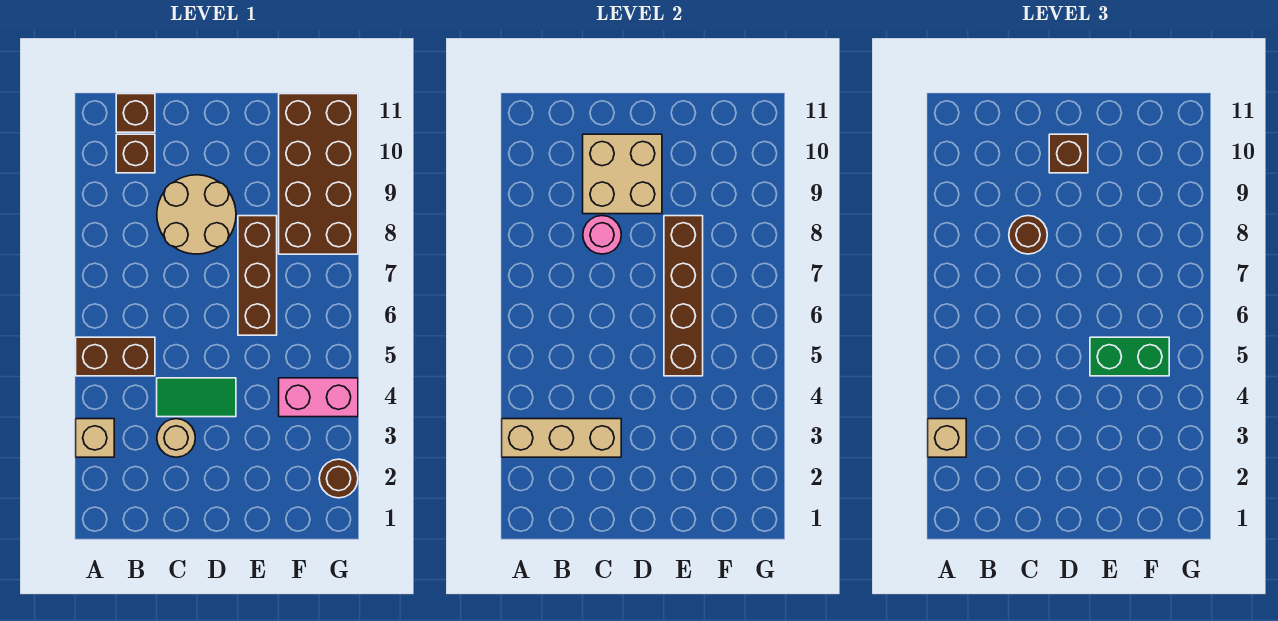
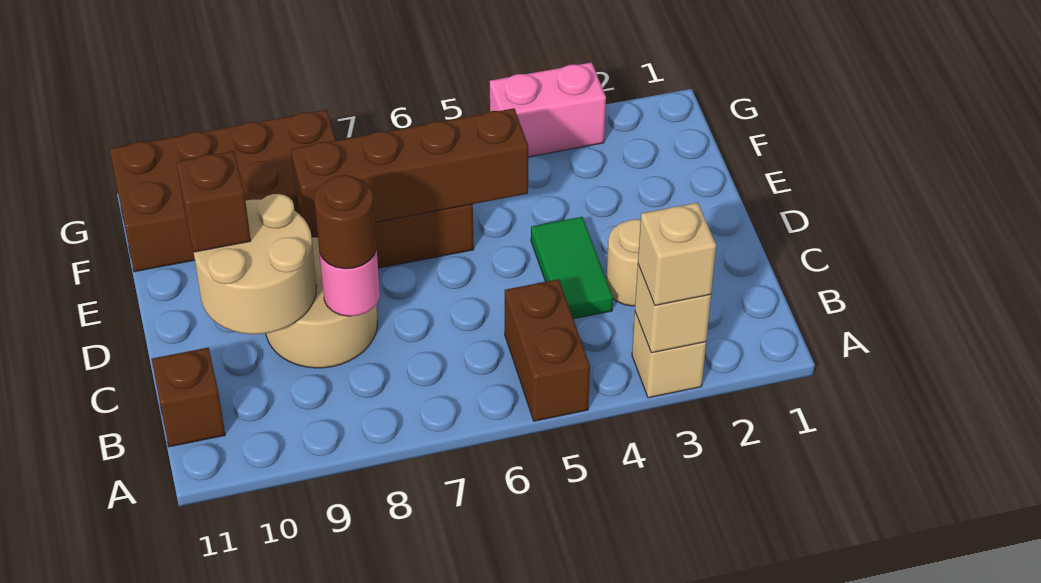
tan brick A3:C3 level 2 -> tan brick A3 level 2
brown brick B10 level 1 -> none
tan brick C9:D10 level 2 -> tan round brick C9:D10 level 2
green brick E5:F5 level 3 -> none
pink brick F4:G4 level 1 -> pink brick G3:G4 level 1
brown round brick G2 level 1 -> none

